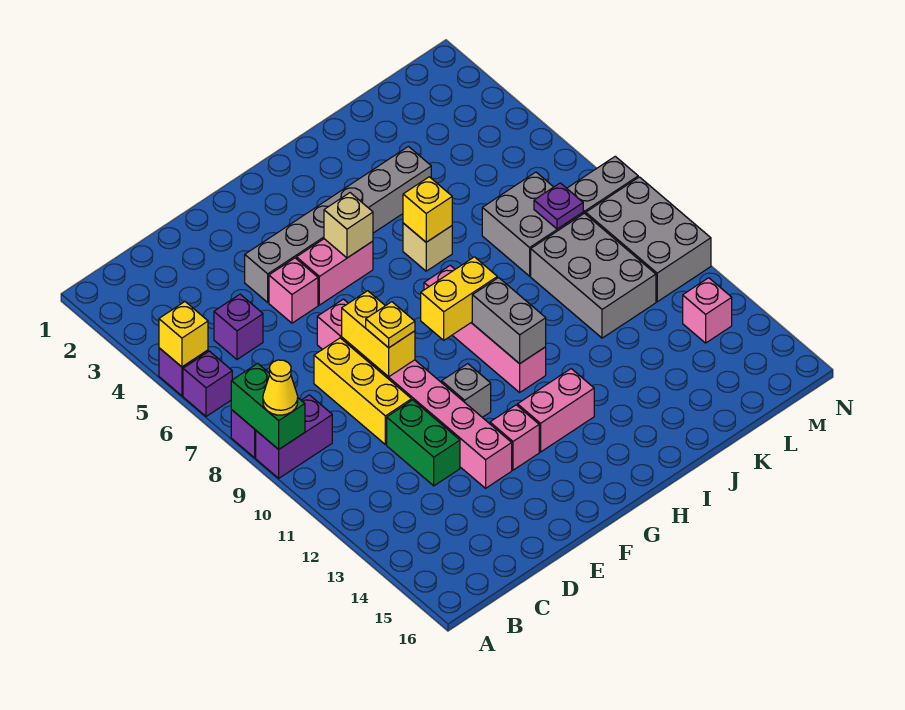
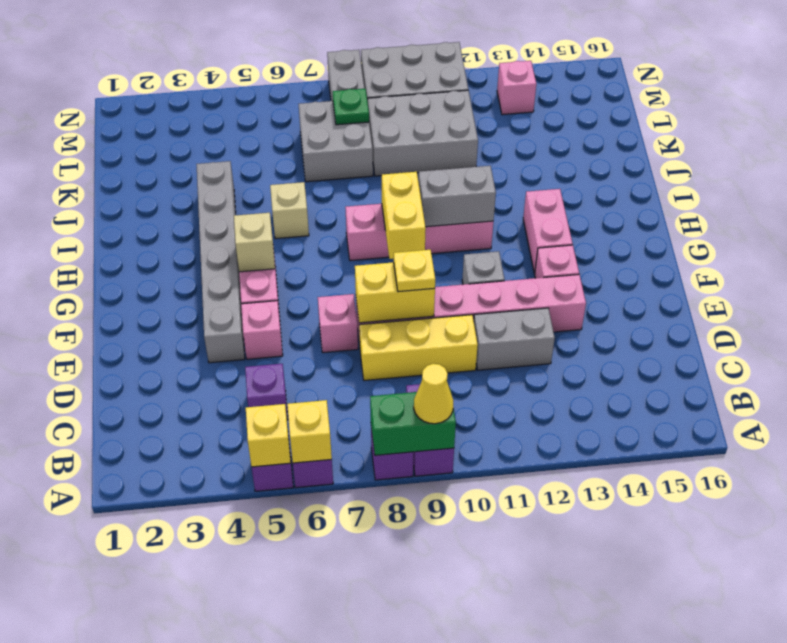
green brick D11:D12 level 1 -> grey brick D11:D12 level 1
yellow brick I6 level 2 -> yellow brick A6 level 2
purple plate L8 level 2 -> green plate L8 level 2

